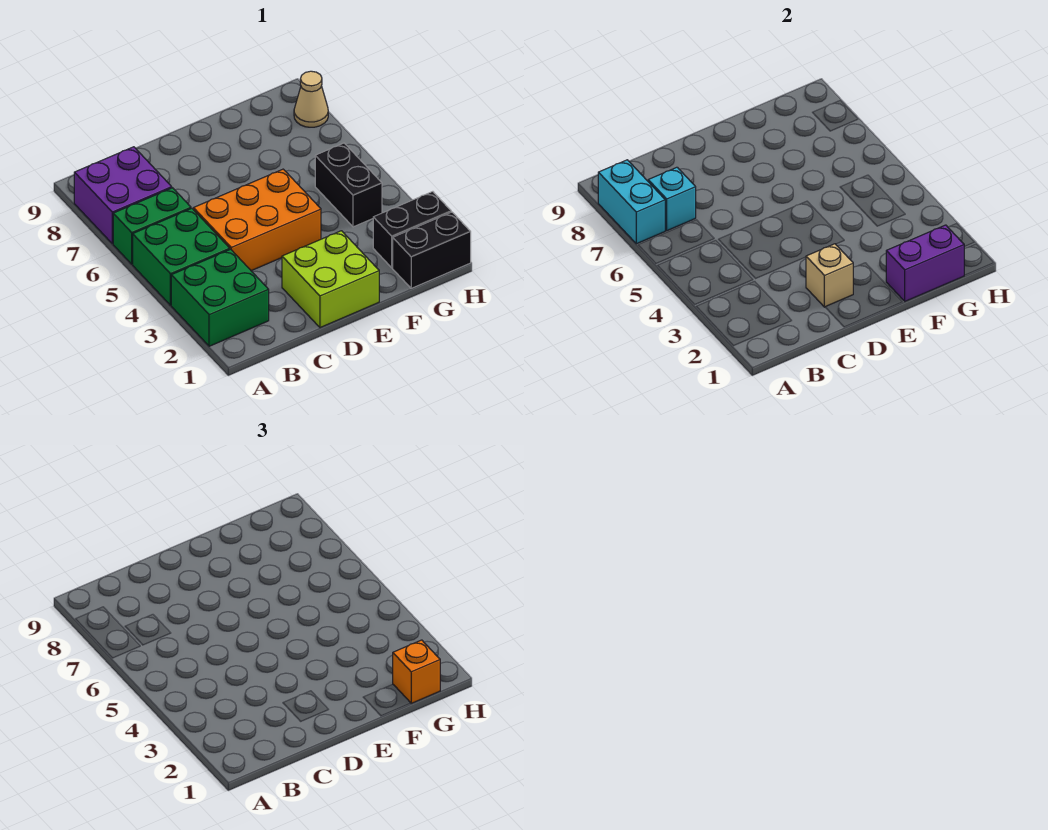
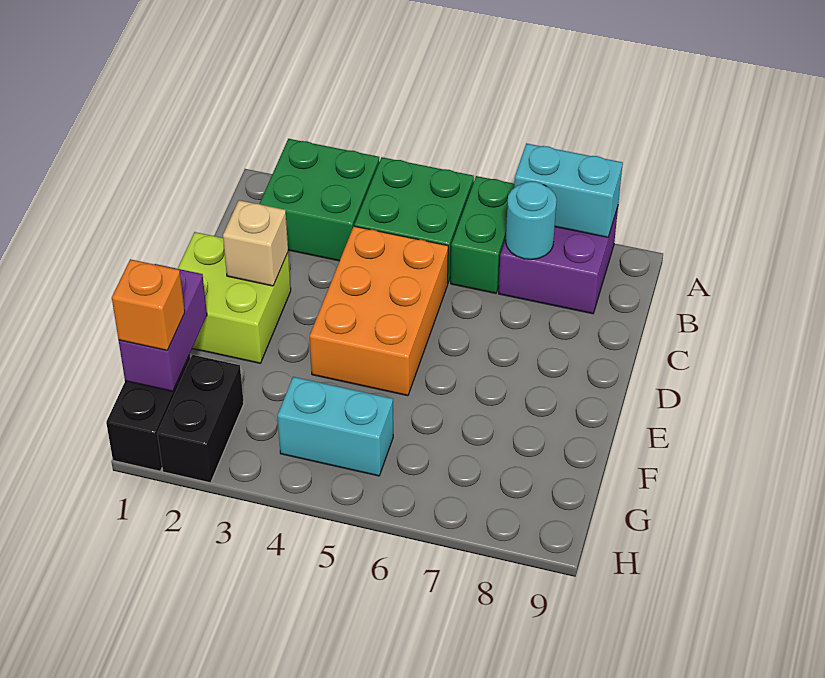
cyan brick B7 level 2 -> cyan round brick B7 level 2
black brick G4:G5 level 1 -> cyan brick G4:G5 level 1
tan cone H8 level 1 -> none

